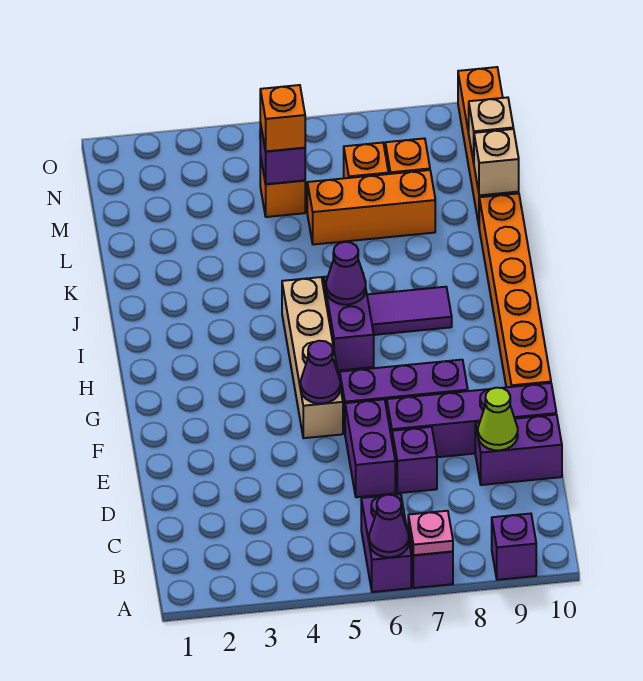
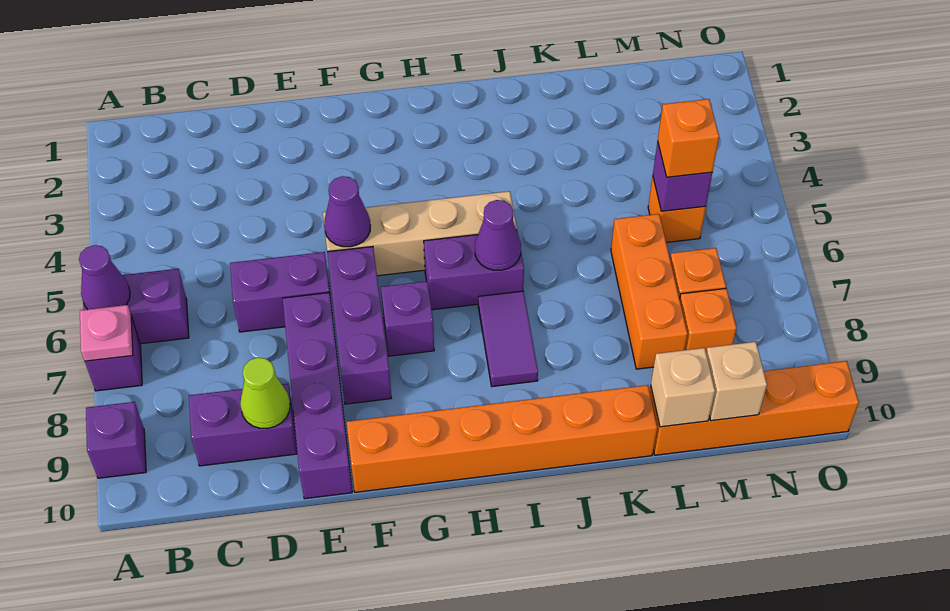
purple brick D7 level 1 -> purple brick G7 level 1
purple brick D9:D10 level 1 -> purple brick C9:D9 level 1

